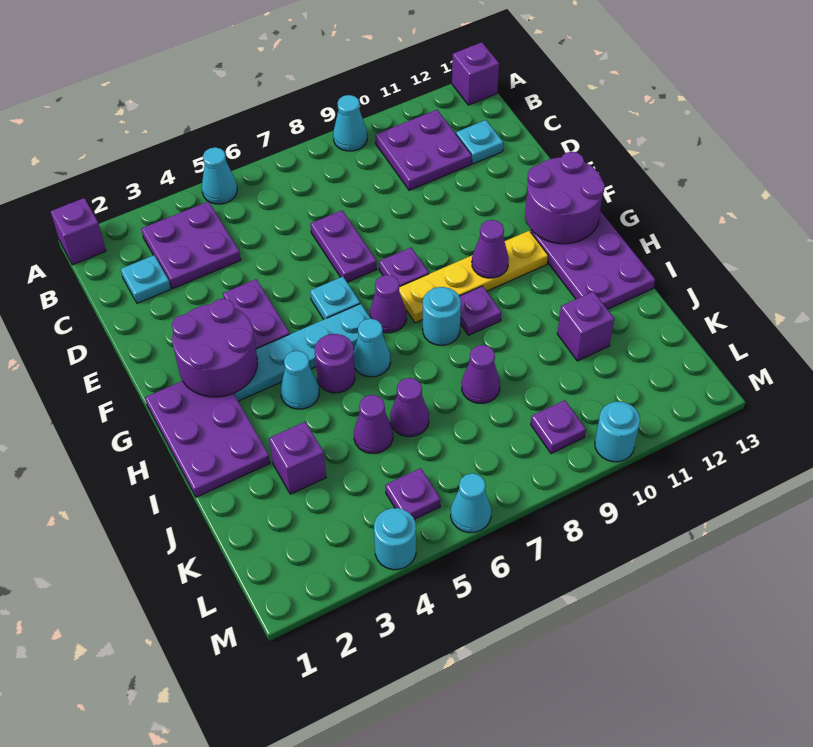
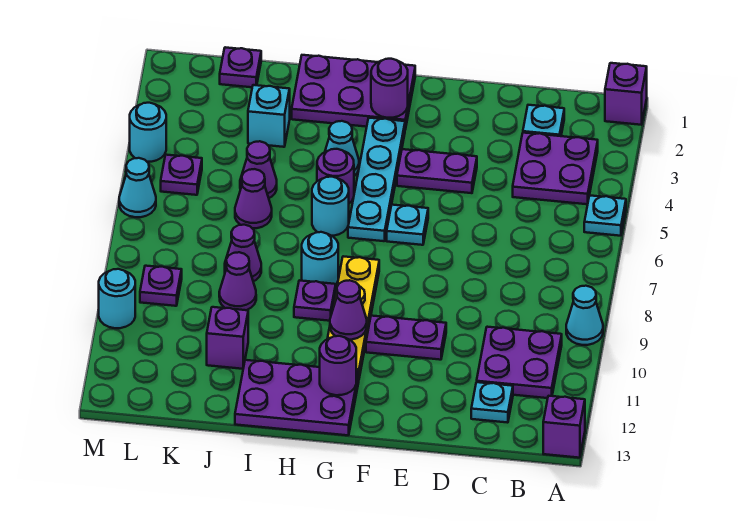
cyan cone A5 level 1 -> cyan plate A5 level 1
purple plate D7:E7 level 1 -> purple plate E10:F10 level 1
purple round brick F2:G3 level 2 -> purple round brick G2 level 2
purple plate F8 level 1 -> purple plate K1 level 1
purple round brick F12:G13 level 2 -> purple round brick G12 level 2
purple cone G7 level 1 -> purple cone J9 level 1
cyan cone H6 level 1 -> cyan round brick H6 level 1
purple brick J3 level 1 -> cyan brick J3 level 1

